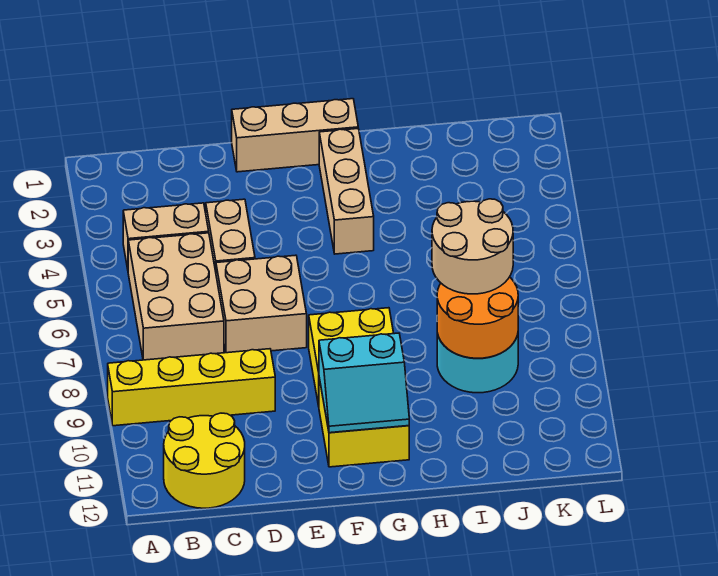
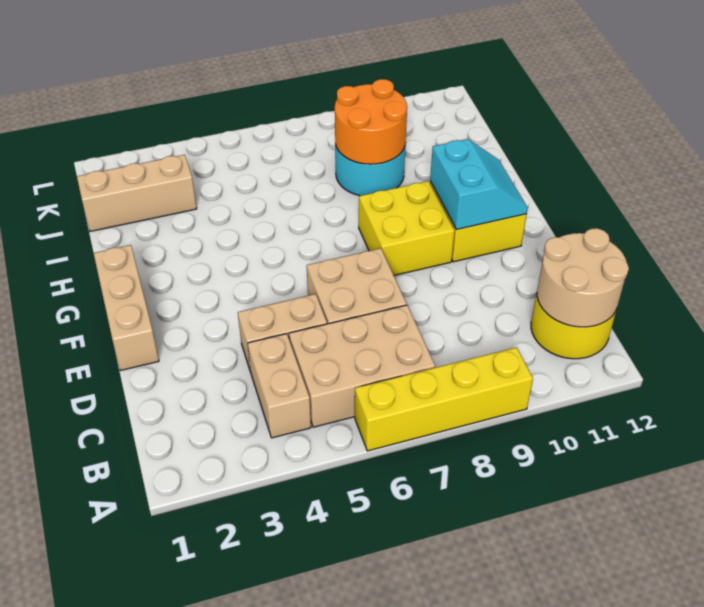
yellow brick A9:D9 level 1 -> yellow brick A6:A9 level 1
tan brick G2:G4 level 1 -> tan brick J1:J3 level 1
tan round brick I7:J8 level 3 -> tan round brick B11:C12 level 2

